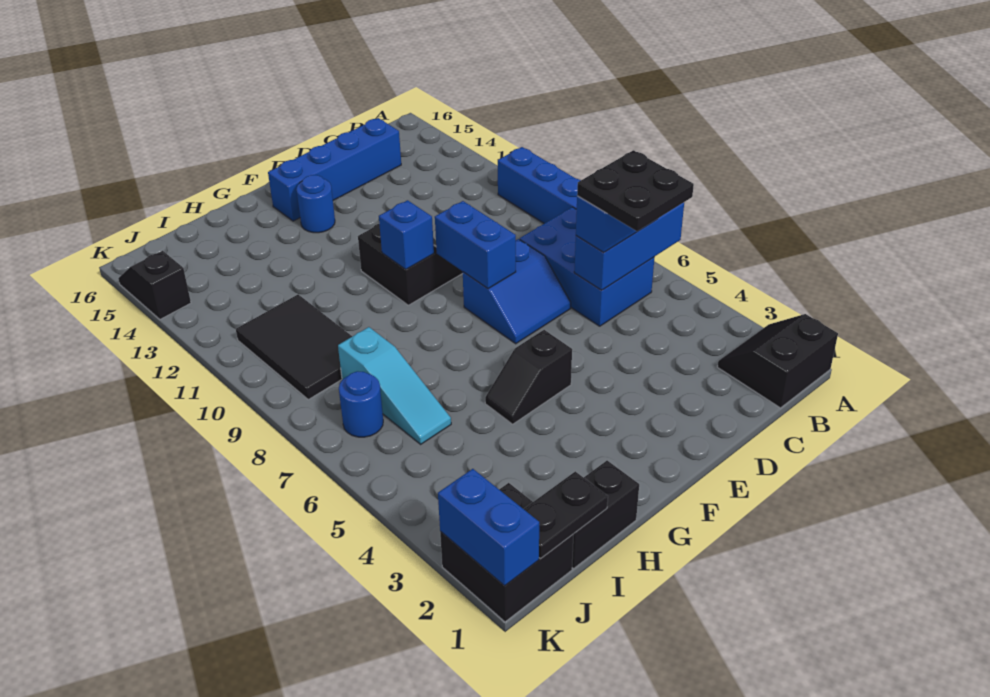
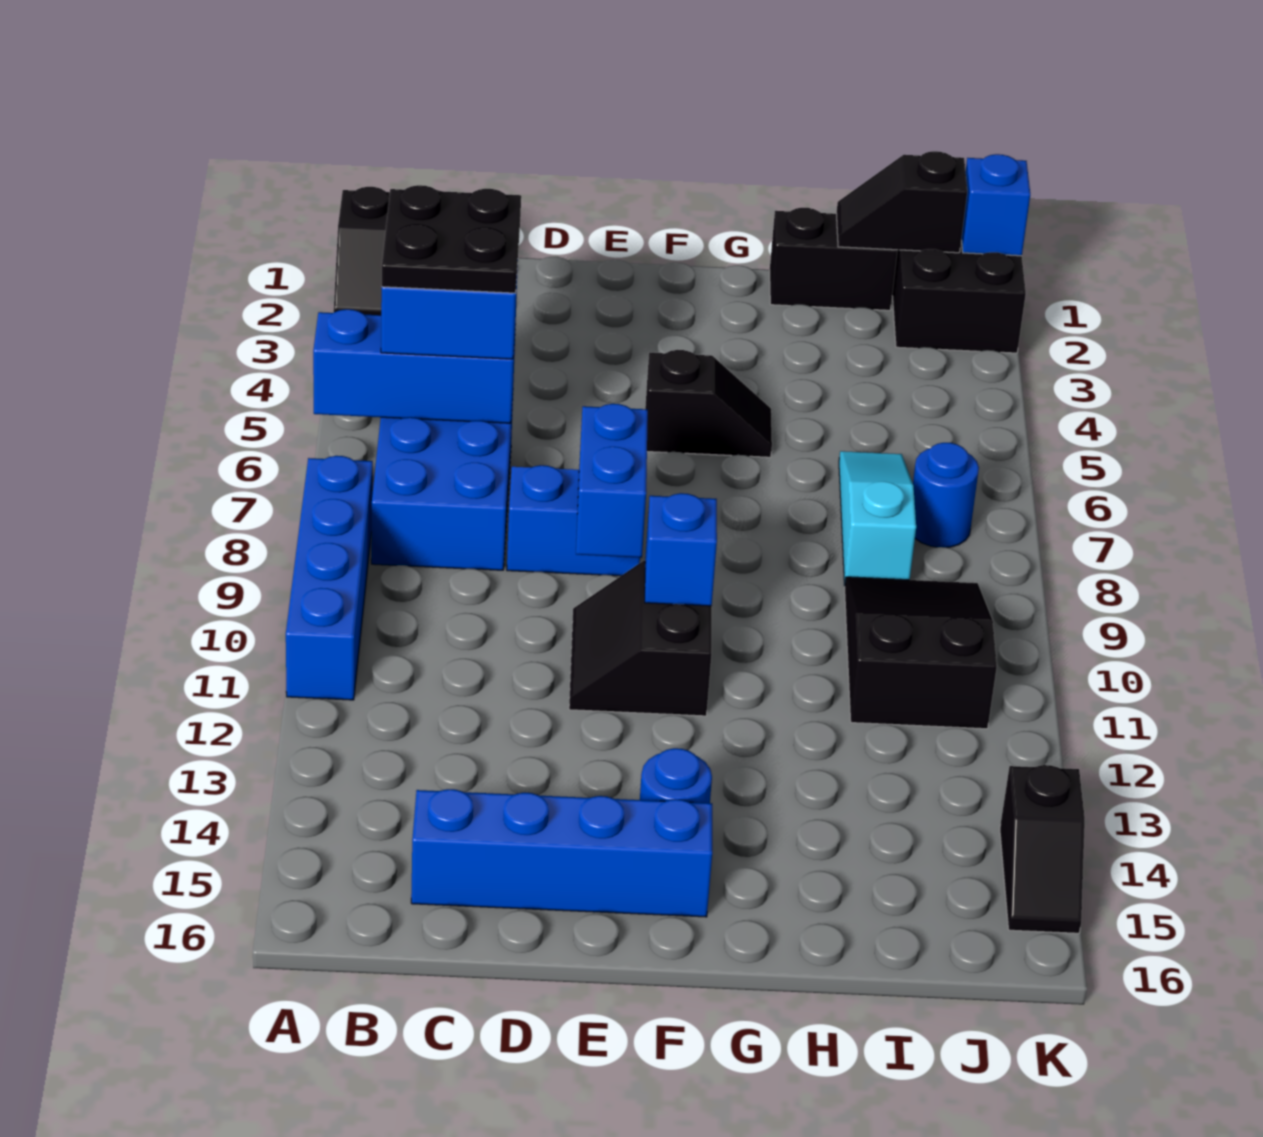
black plate I1:J1 level 2 -> black slope I1:J1 level 2 top J
black tile I9:J11 level 1 -> black slope I9:J11 level 1 top 11
blue brick K1:K2 level 2 -> blue brick K1 level 2

